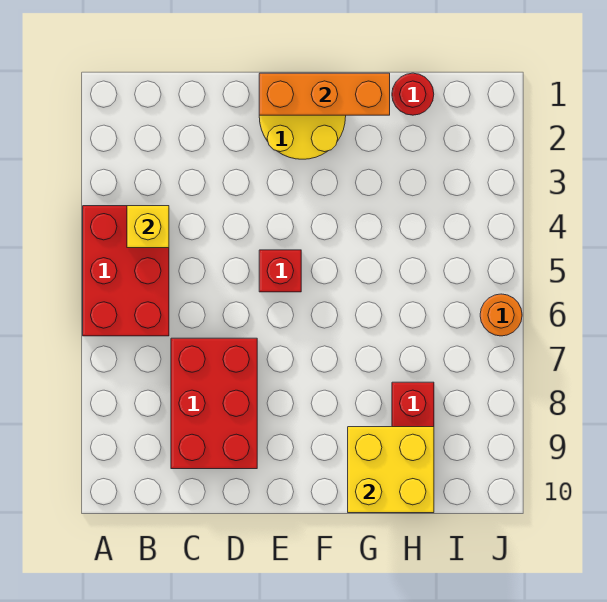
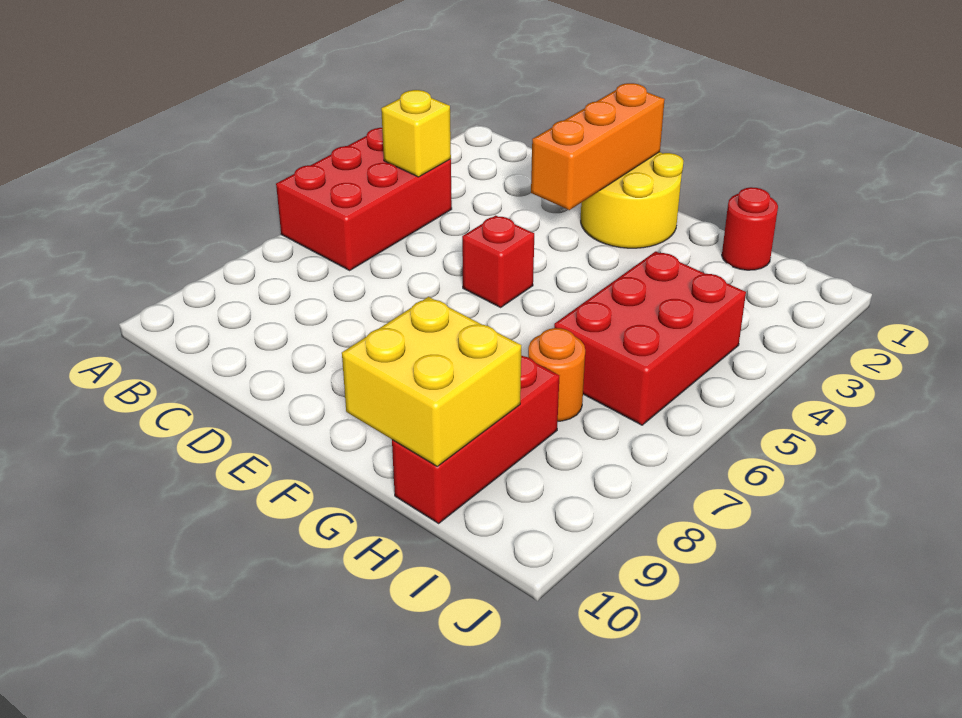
red brick C7:D9 level 1 -> red brick H4:I6 level 1
orange brick E1:G1 level 2 -> orange brick E1:E3 level 2
orange round brick J6 level 1 -> orange round brick H7 level 1

